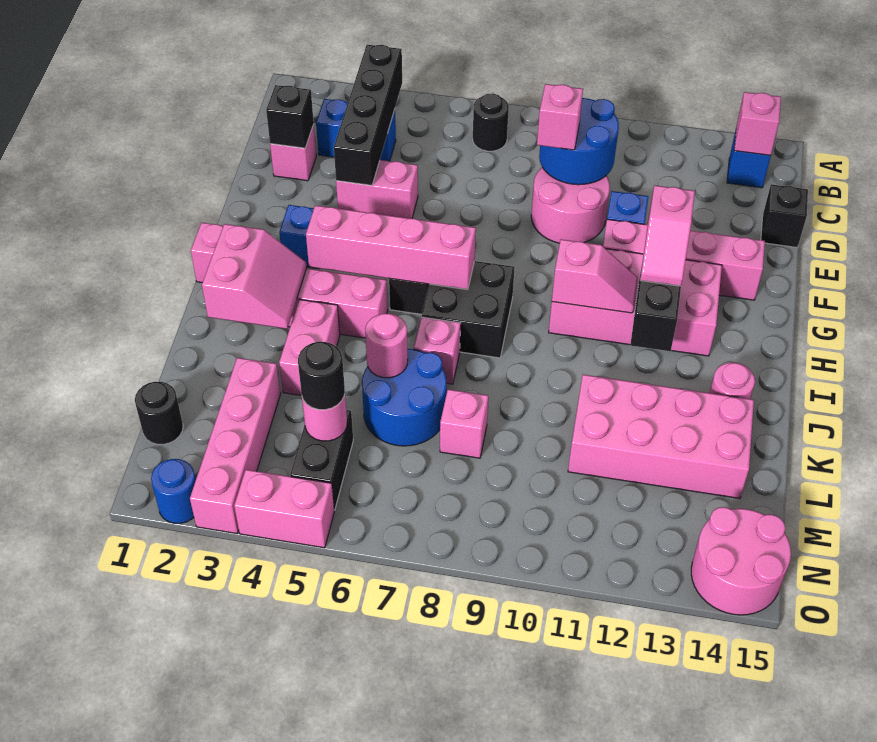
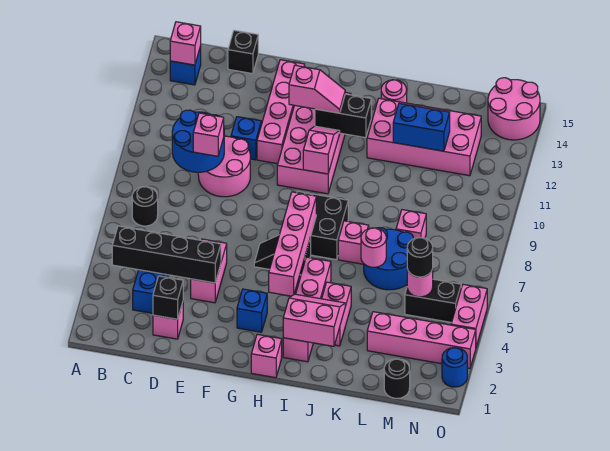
pink brick J4:K4 level 1 -> pink brick J3:J4 level 1
pink brick K11:L14 level 1 -> pink brick J12:M13 level 1
none -> blue brick K12:L12 level 2

